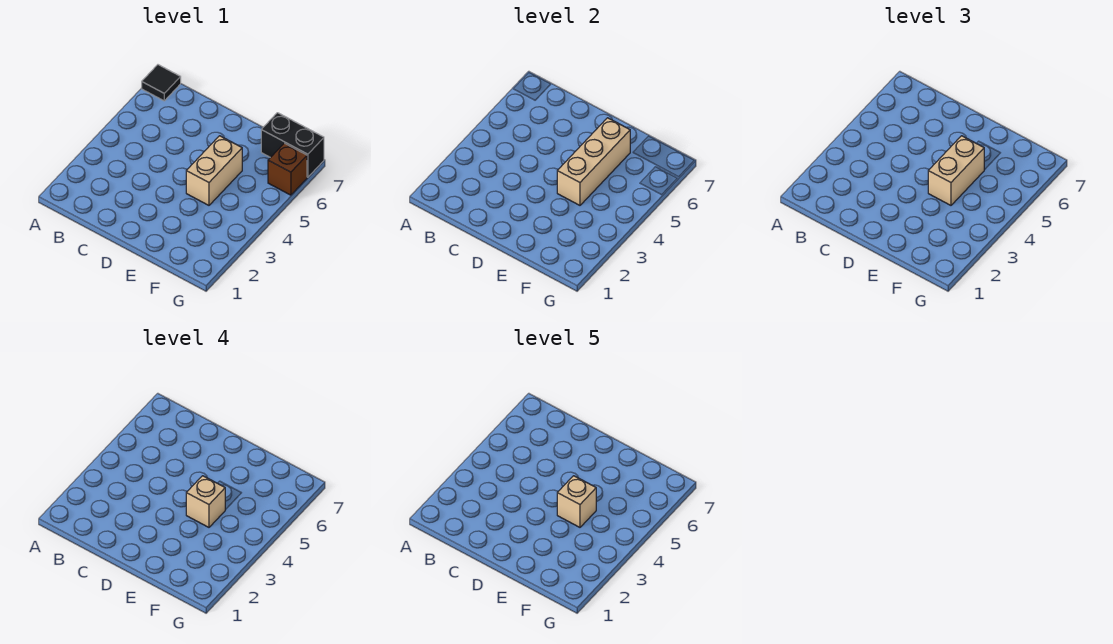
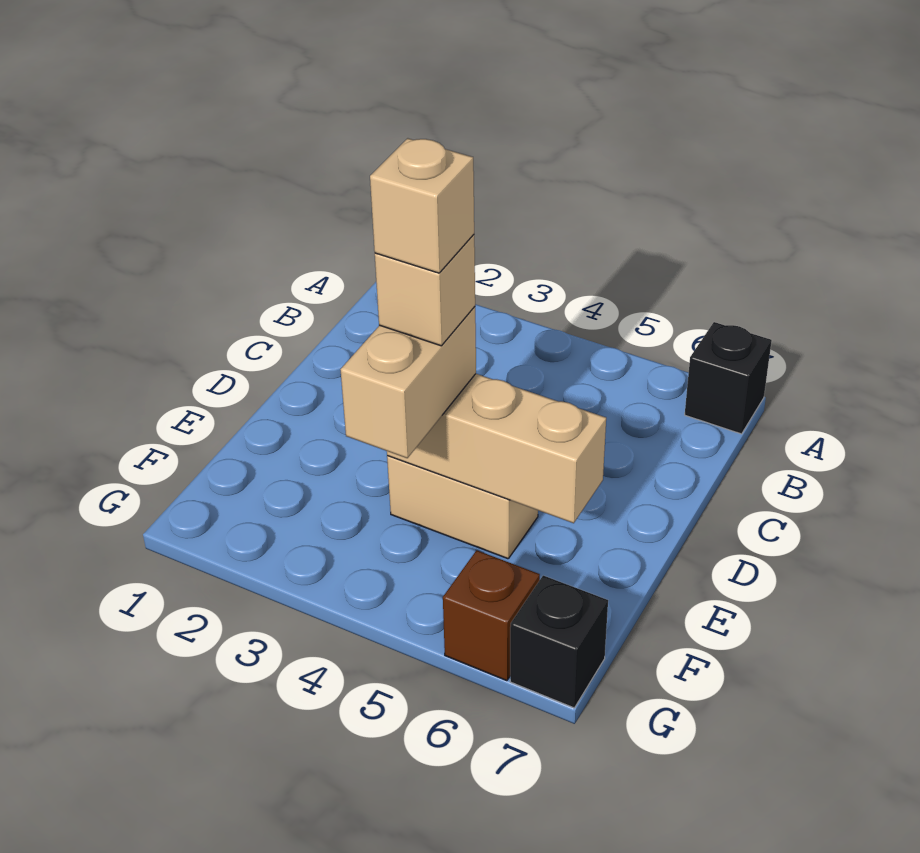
black tile A7 level 1 -> black brick A7 level 1
tan brick E4:E5 level 3 -> tan brick E4:F4 level 3
black brick F7:G7 level 1 -> black brick G7 level 1

